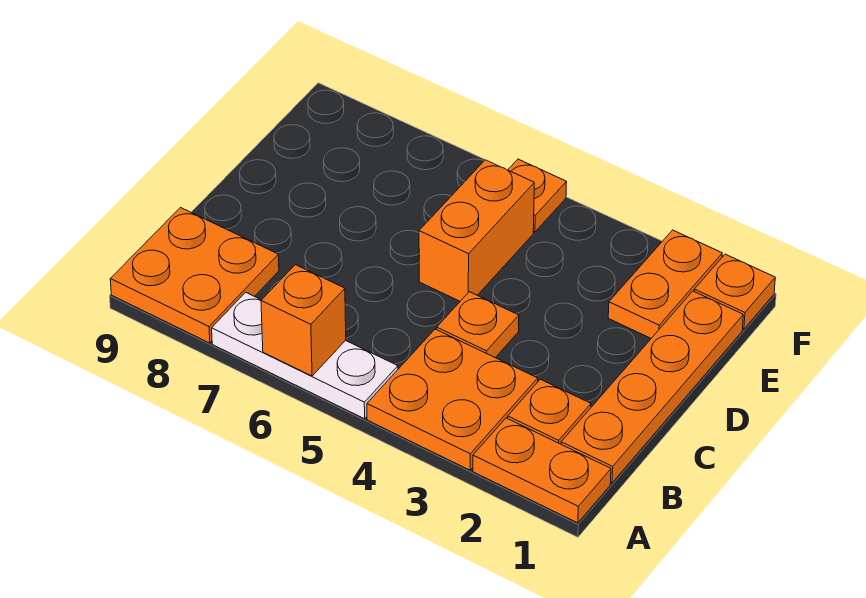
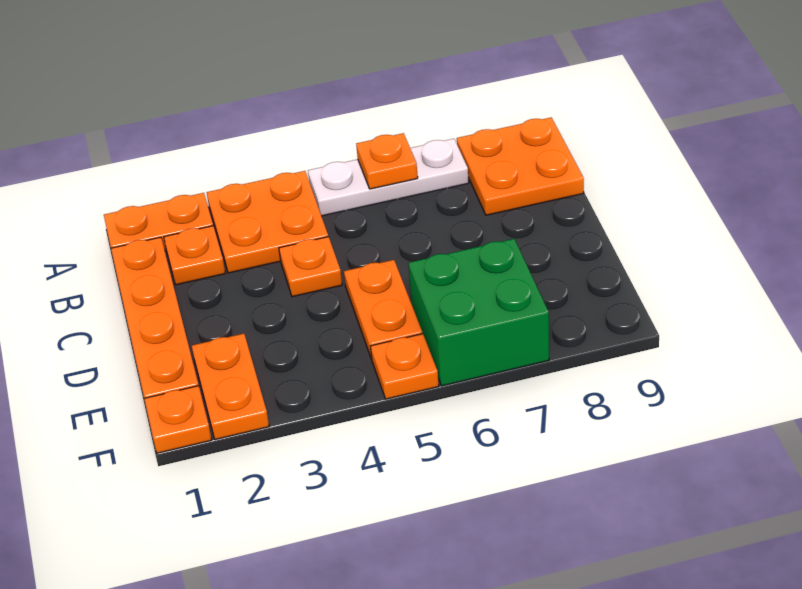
orange brick A6 level 2 -> orange plate A6 level 2
orange brick D5:E5 level 1 -> orange plate D5:E5 level 1
none -> green brick E6:F7 level 1

